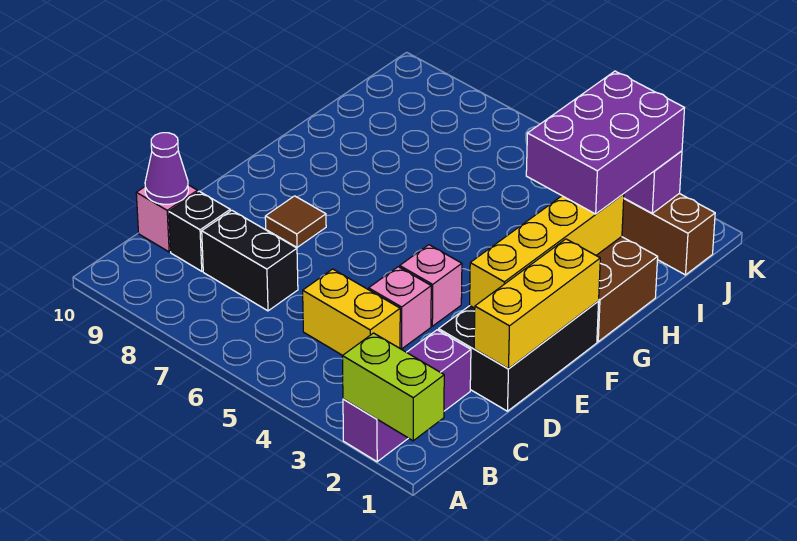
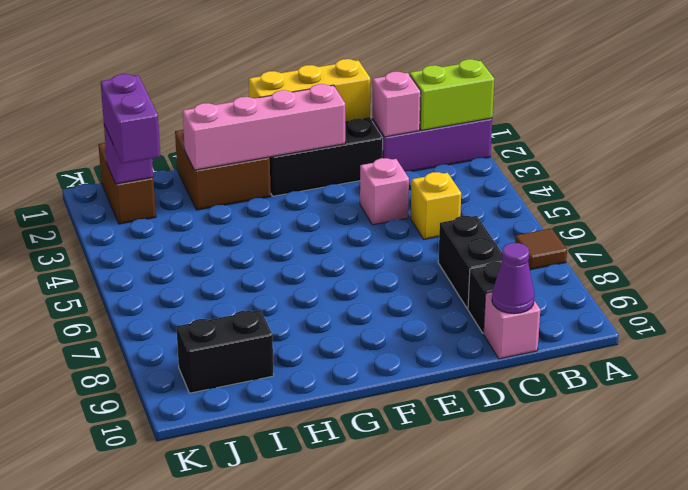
lime brick A1:A2 level 2 -> lime brick A2:B2 level 2
yellow brick C4:C5 level 1 -> yellow brick C5 level 1
yellow brick E2:H2 level 2 -> pink brick E2:H2 level 2
pink brick E4 level 1 -> pink brick C2 level 2
brown tile E8 level 1 -> brown tile A7 level 1
purple brick H2:J3 level 3 -> purple brick J2:J3 level 3
none -> black brick I9:J9 level 1

